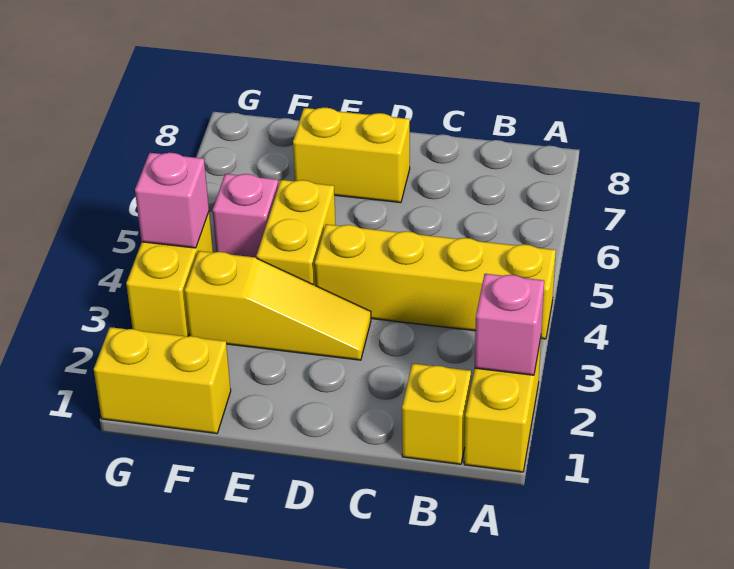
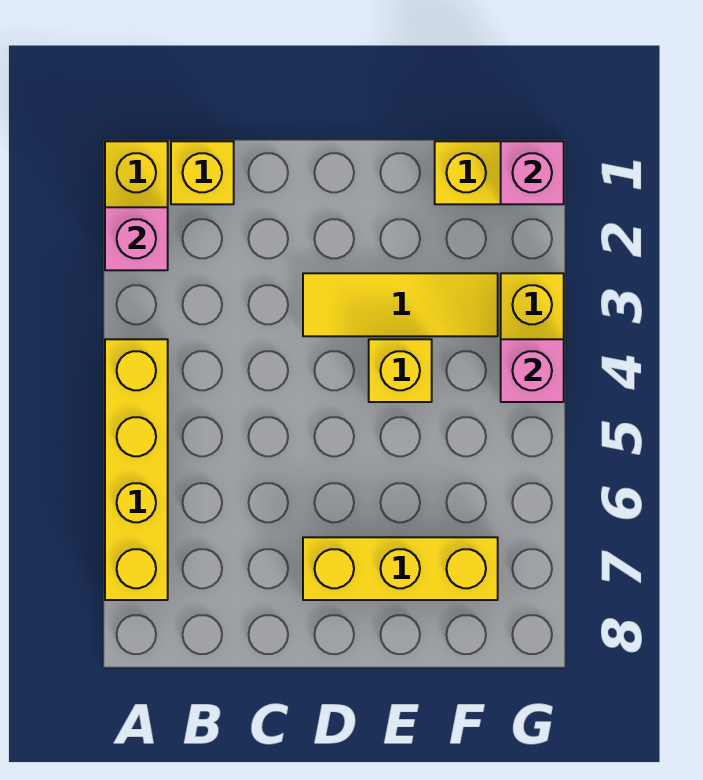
yellow brick A4:D4 level 1 -> yellow brick A4:A7 level 1
yellow slope D3:F3 level 1 top F -> yellow tile D3:F3 level 1
yellow brick D7:E7 level 1 -> yellow brick D7:F7 level 1
yellow brick E4:E5 level 1 -> yellow brick E4 level 1
pink brick F5 level 1 -> pink brick G1 level 2

